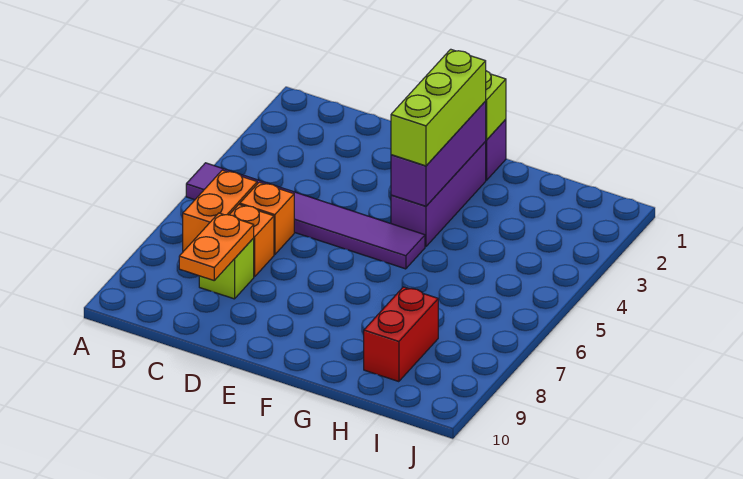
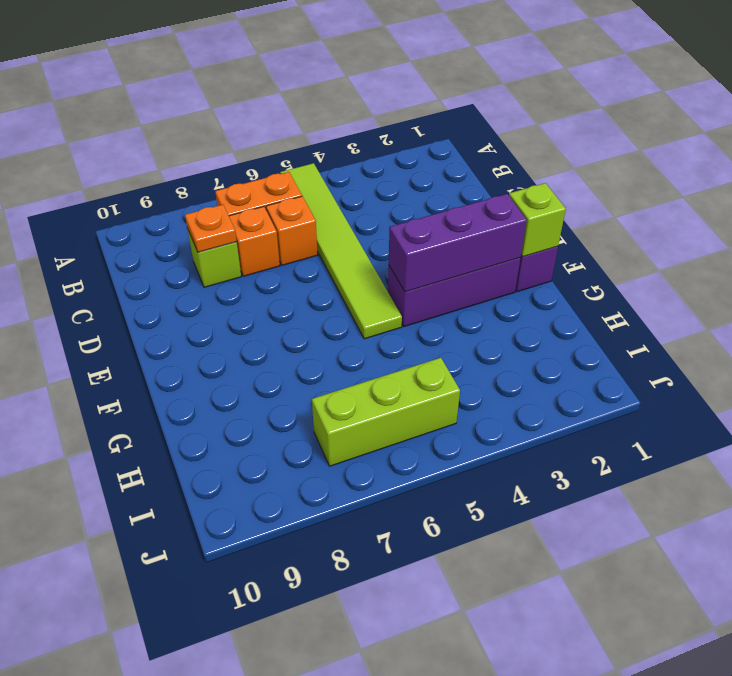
purple tile A5:F5 level 1 -> lime tile A5:F5 level 1
orange plate C8:C9 level 2 -> orange plate C8 level 2
lime brick F2:F4 level 3 -> lime brick I5:I7 level 1
red brick H8:H9 level 1 -> none

